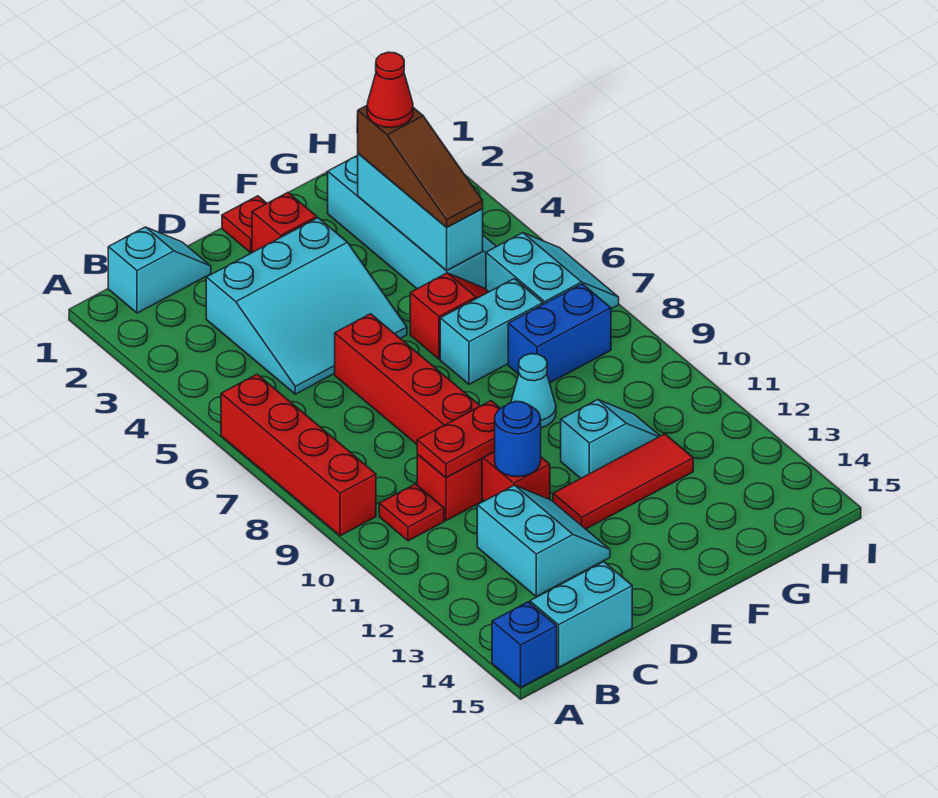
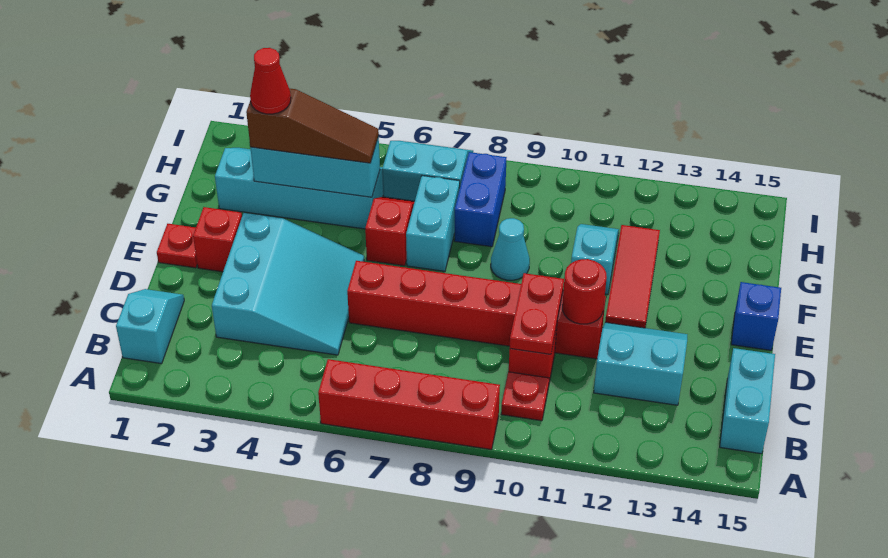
blue brick A15 level 1 -> blue brick E15 level 1
blue round brick D11 level 2 -> red round brick D11 level 2

